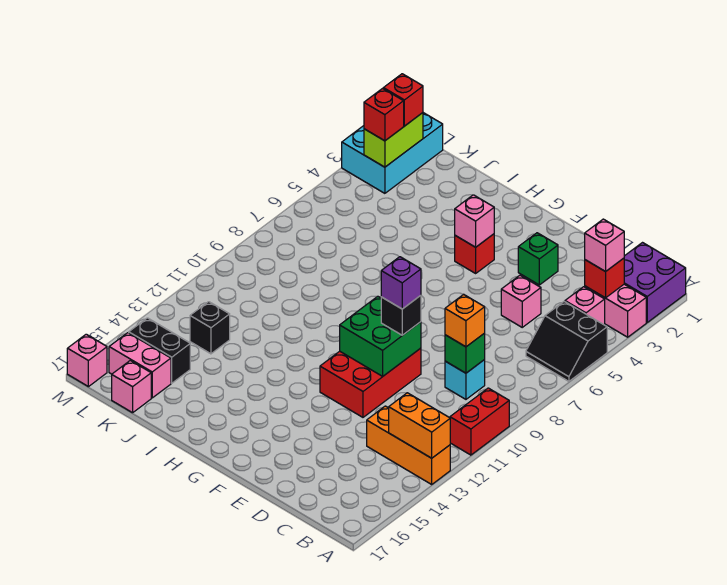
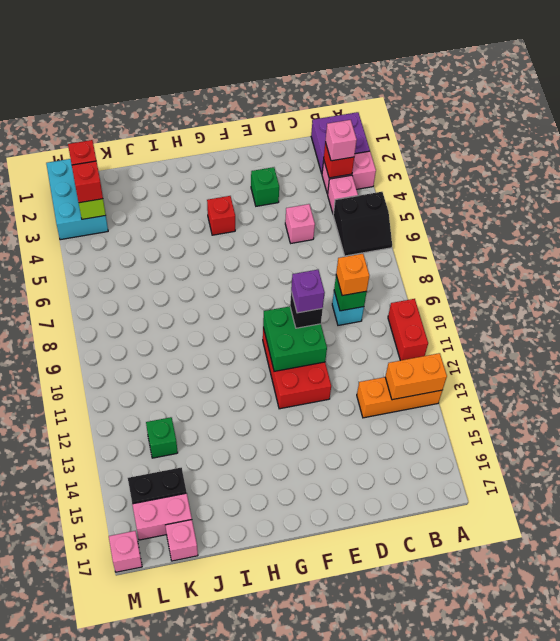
pink brick G4 level 2 -> none
black brick K13 level 1 -> green brick K13 level 1

